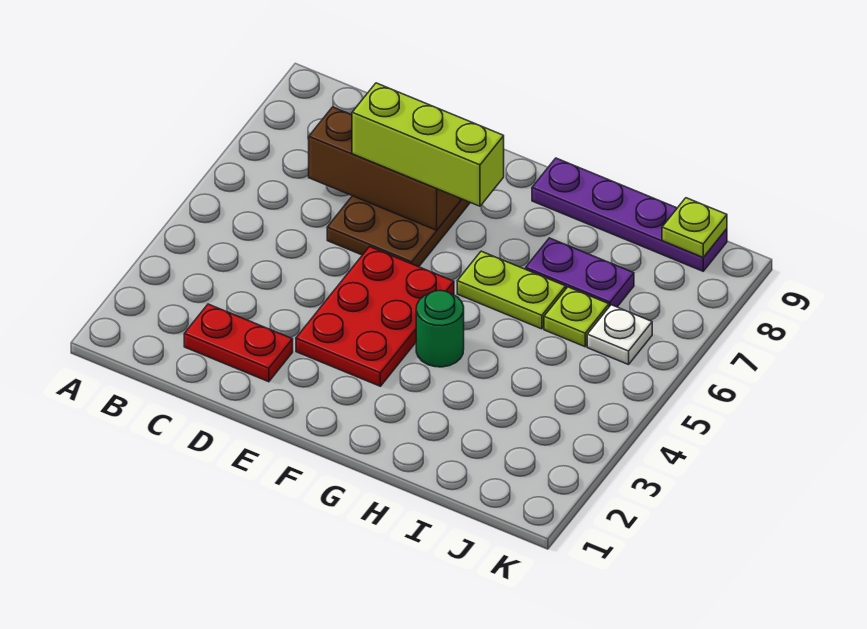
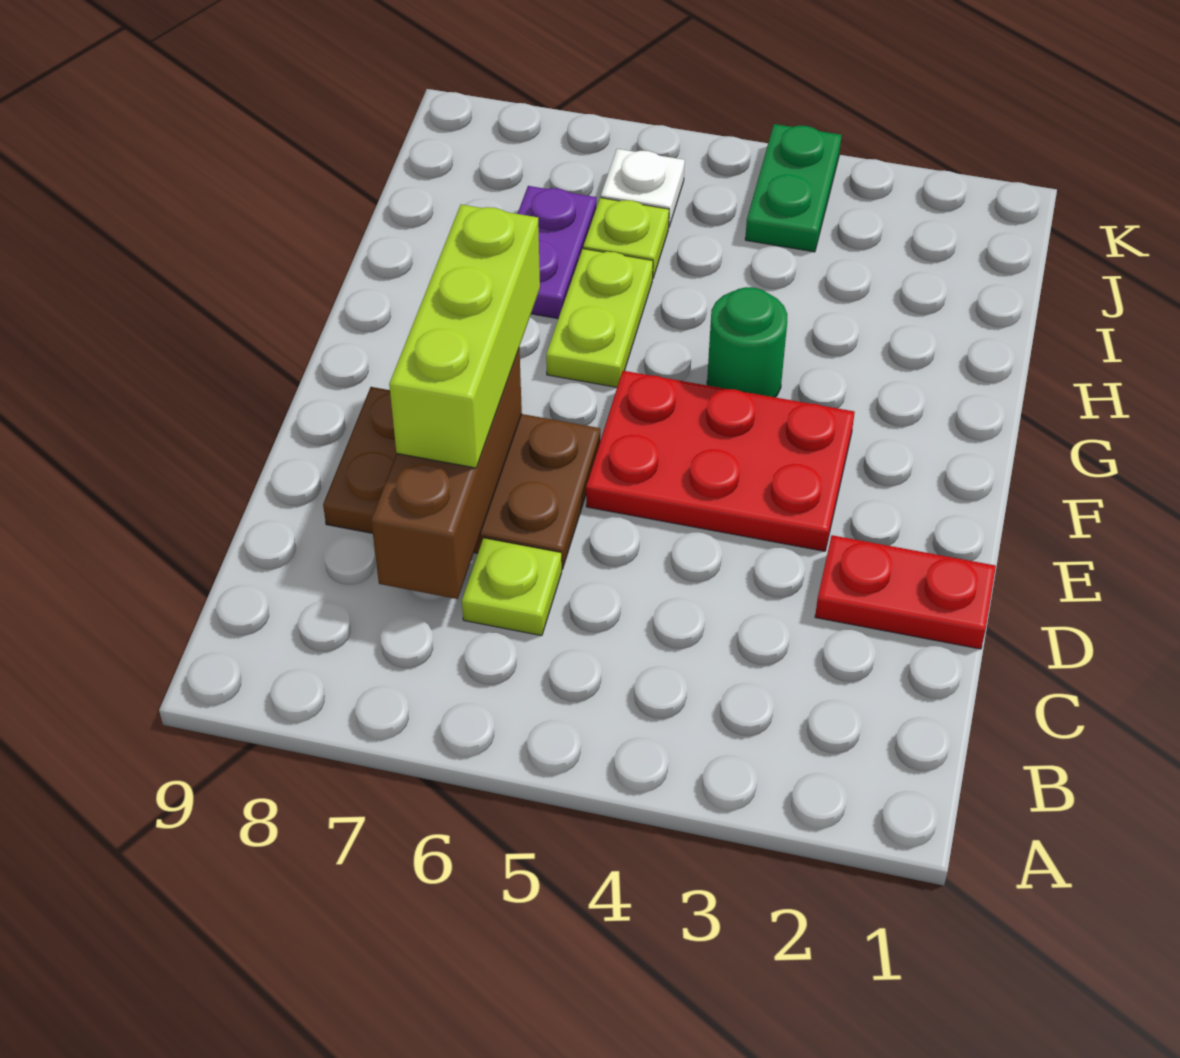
red plate C2:D2 level 1 -> red plate D1:D2 level 1
purple plate G9:J9 level 1 -> none
none -> green plate J4:K4 level 1
lime plate J9 level 2 -> lime plate C6 level 1

